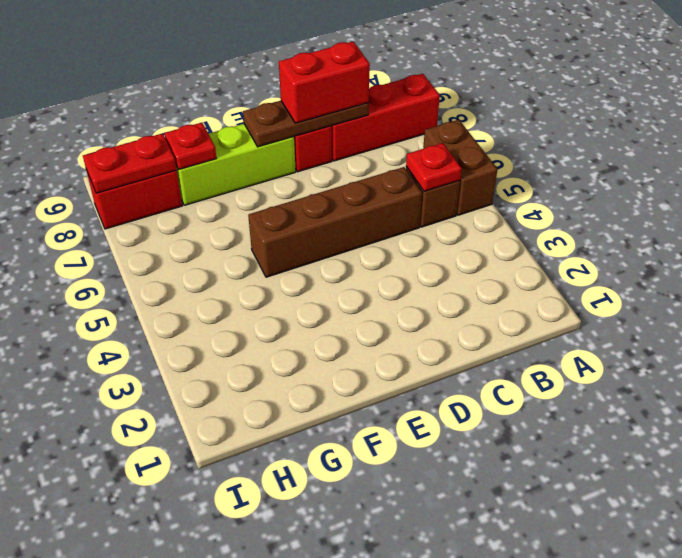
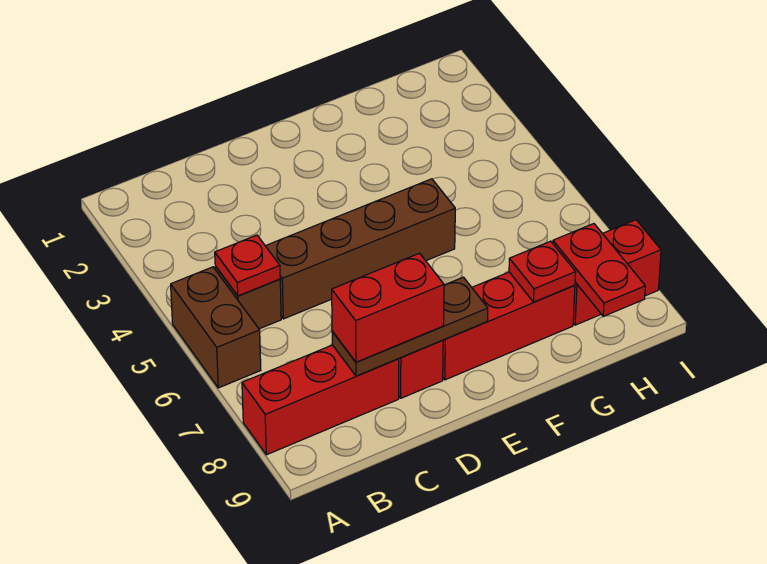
lime brick E8:G8 level 1 -> red brick E8:G8 level 1
red plate H8:I8 level 2 -> red plate H8:H9 level 2

